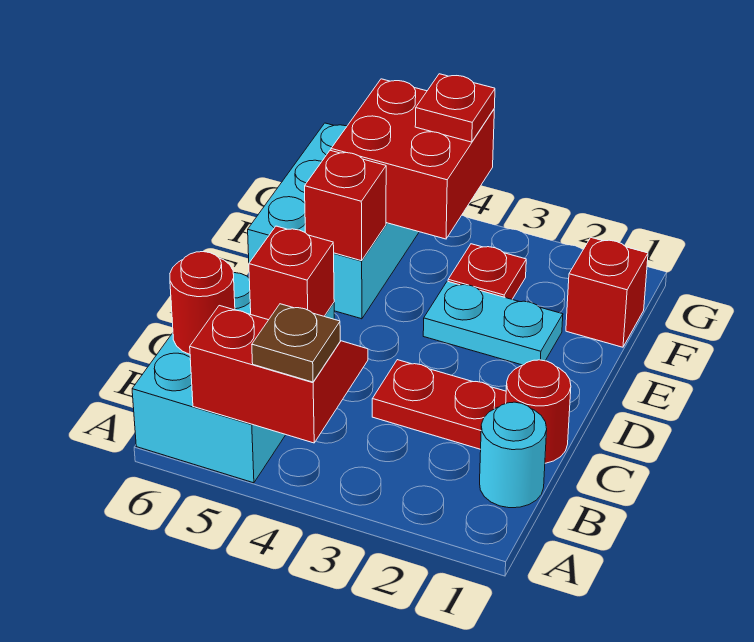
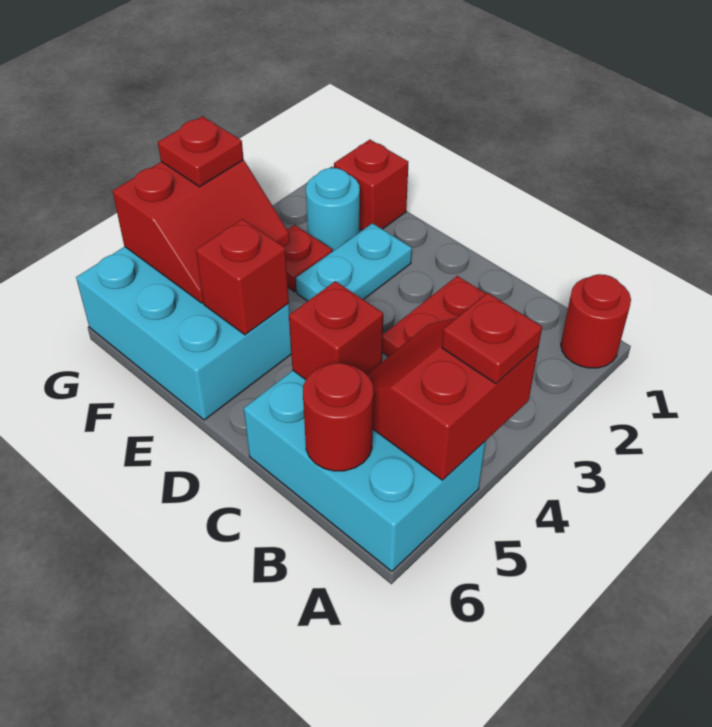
brown plate A4 level 3 -> red plate A4 level 3
cyan round brick B1 level 1 -> cyan round brick F2 level 1
red round brick C1 level 1 -> red round brick A1 level 1
red brick F4:G5 level 2 -> red slope F4:G5 level 2 top G

